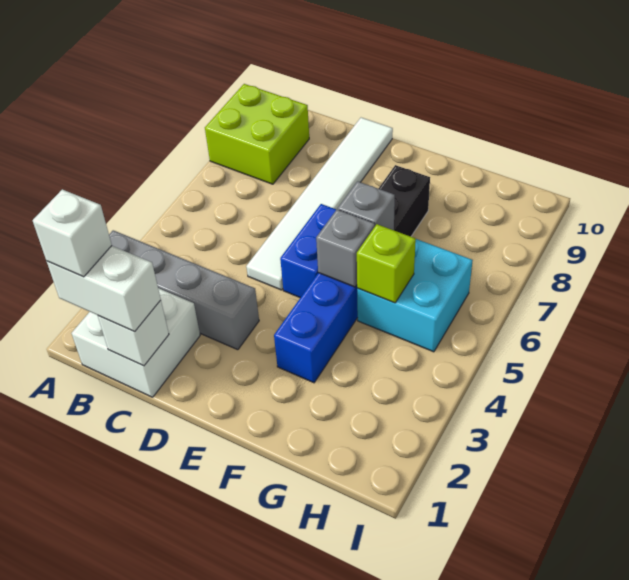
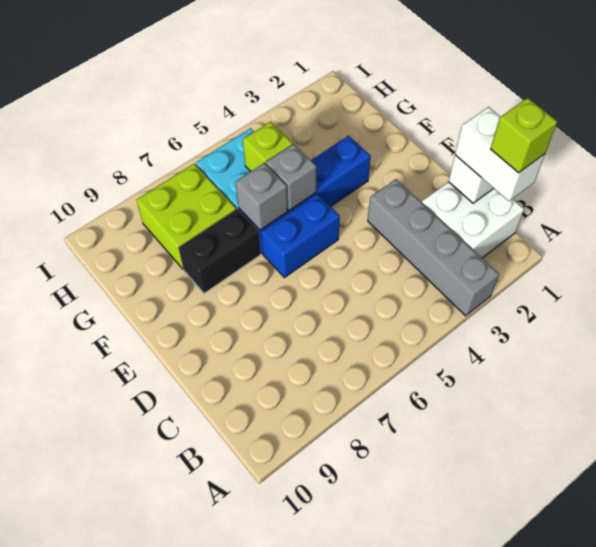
lime brick A8:B9 level 1 -> lime brick G7:H8 level 1
white brick B1 level 4 -> lime brick B1 level 4
white tile D5:D10 level 1 -> none

